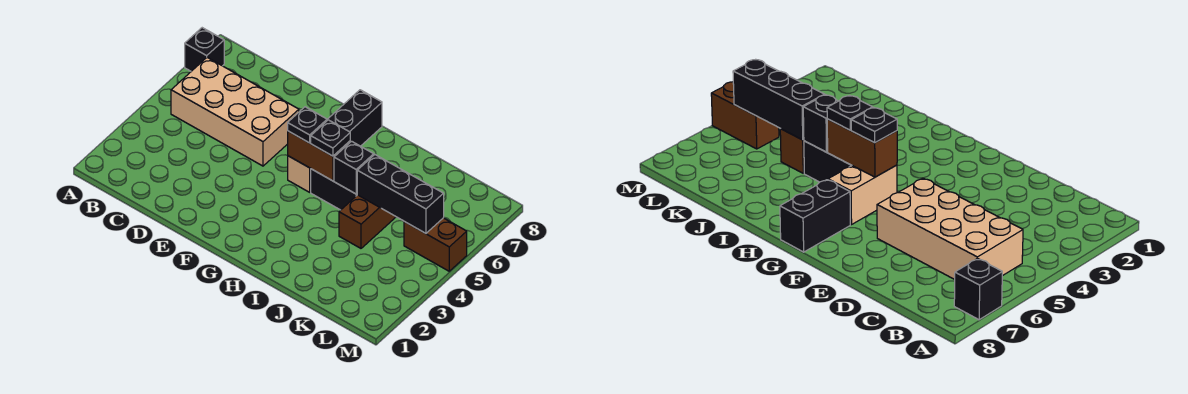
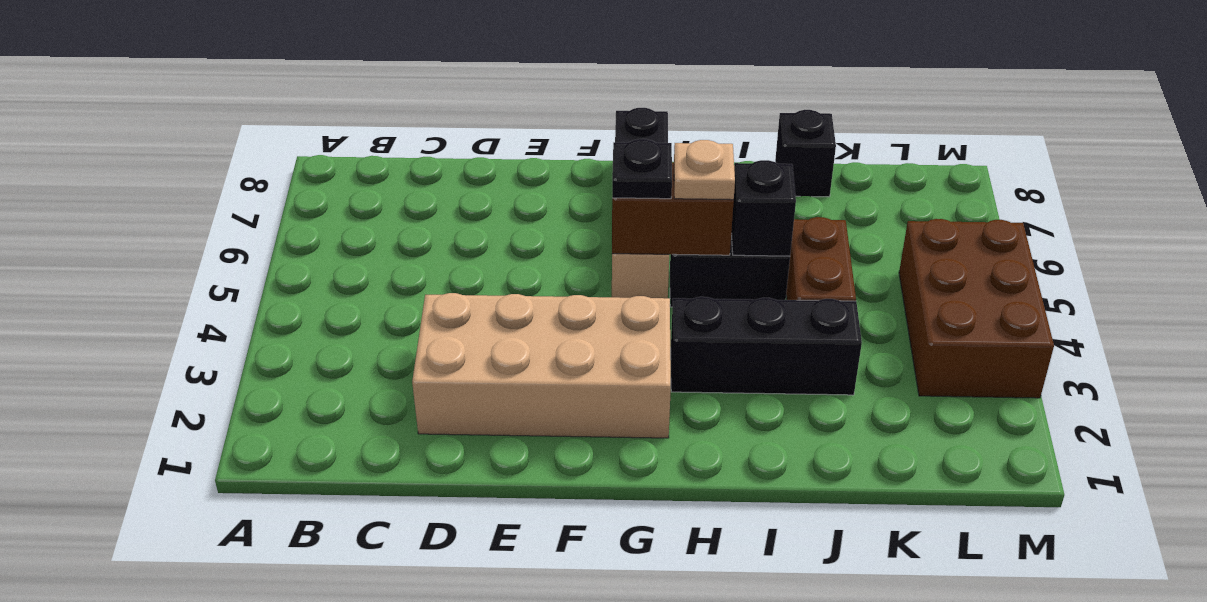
black brick A7 level 1 -> black brick J8 level 1
tan brick B5:E6 level 1 -> tan brick D2:G3 level 1
black plate H5 level 3 -> tan plate H5 level 3
black brick J5:L5 level 2 -> black brick H3:J3 level 1
brown brick L5:M5 level 1 -> brown brick L3:M5 level 1

